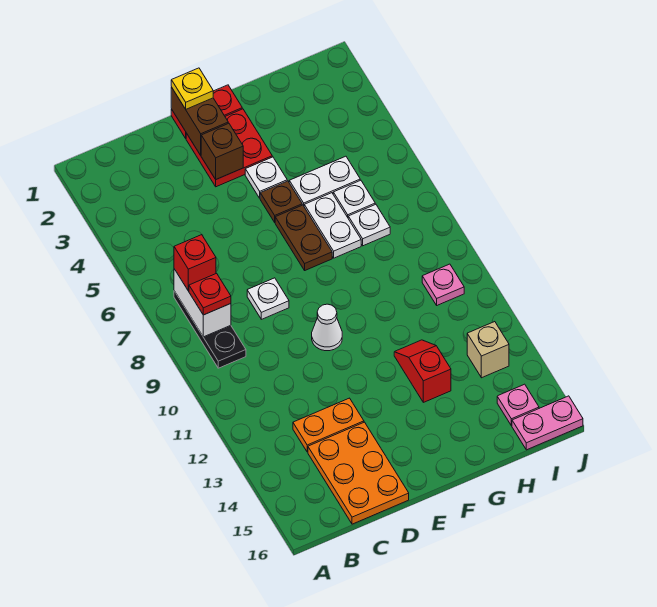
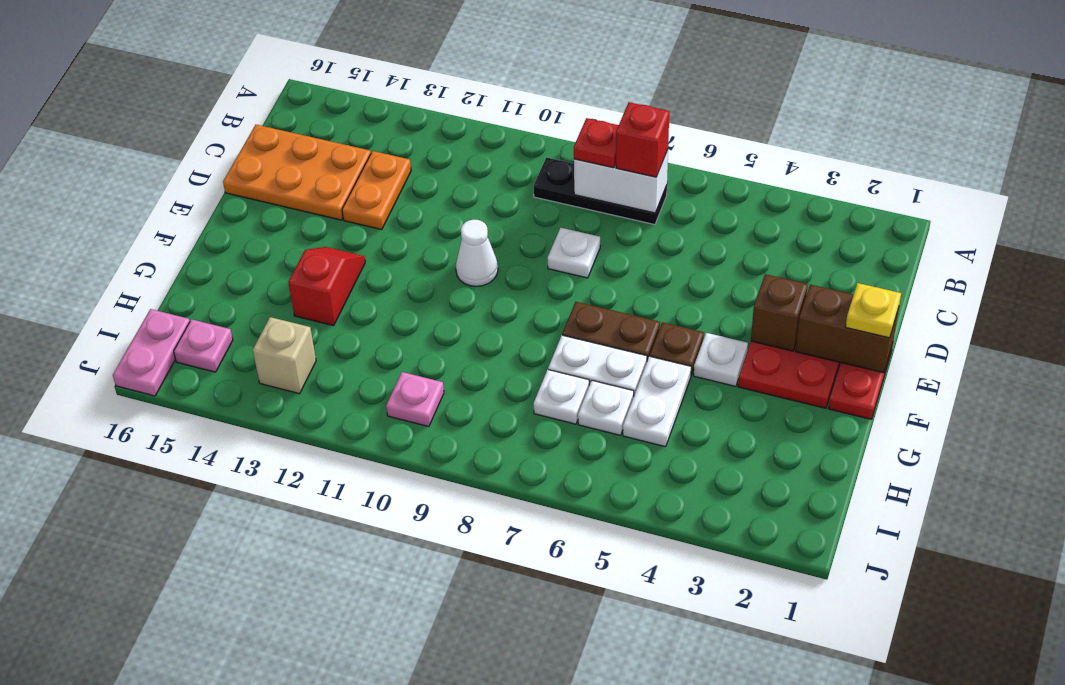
red slope G12:G13 level 1 top 13 -> red slope F13:G13 level 1 top G

